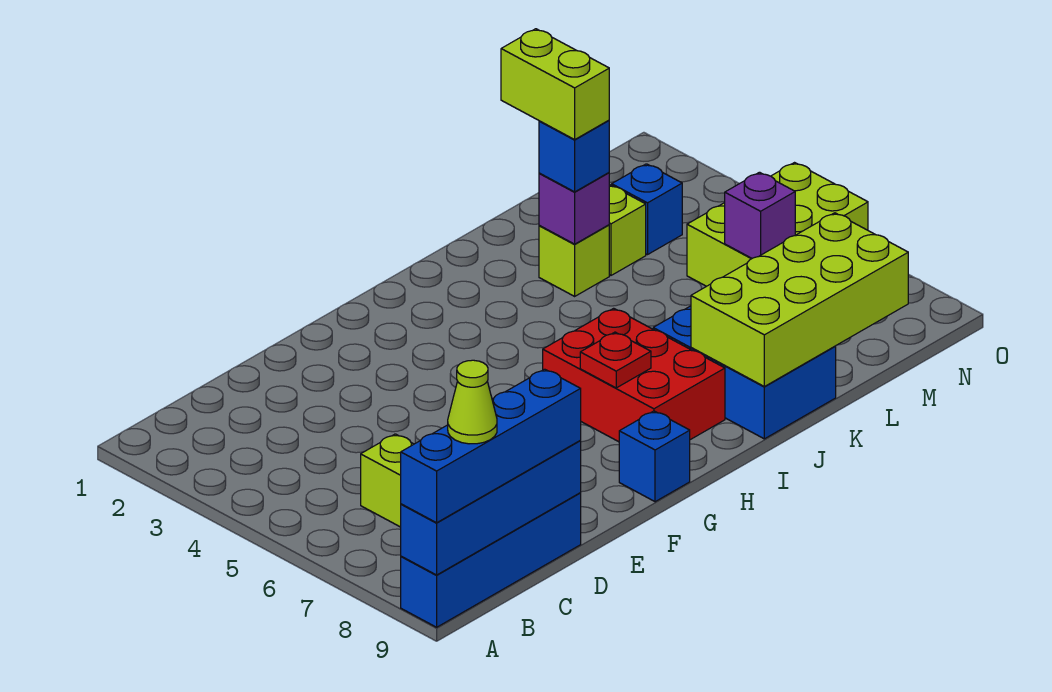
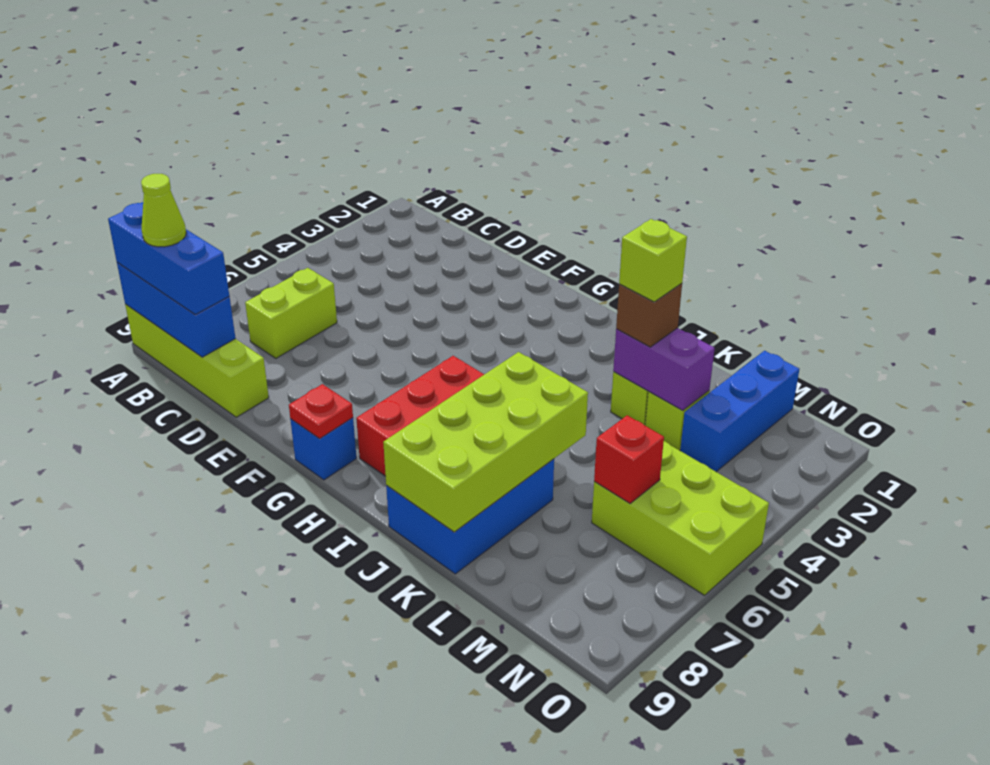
blue brick A9:D9 level 1 -> lime brick A9:D9 level 1
blue brick A9:D9 level 2 -> blue brick A9:C9 level 2
blue brick A9:D9 level 3 -> blue brick A9:C9 level 3
red plate H7 level 2 -> red plate G9 level 2
lime brick J8:M9 level 2 -> lime brick J6:K9 level 2
lime brick K2:K3 level 4 -> lime brick K3 level 4
purple brick K3 level 2 -> purple brick K3:L3 level 2
blue brick K3 level 3 -> brown brick K3 level 3
blue brick M3 level 1 -> blue brick M1:M3 level 1
purple brick M6 level 2 -> red brick M6 level 2

